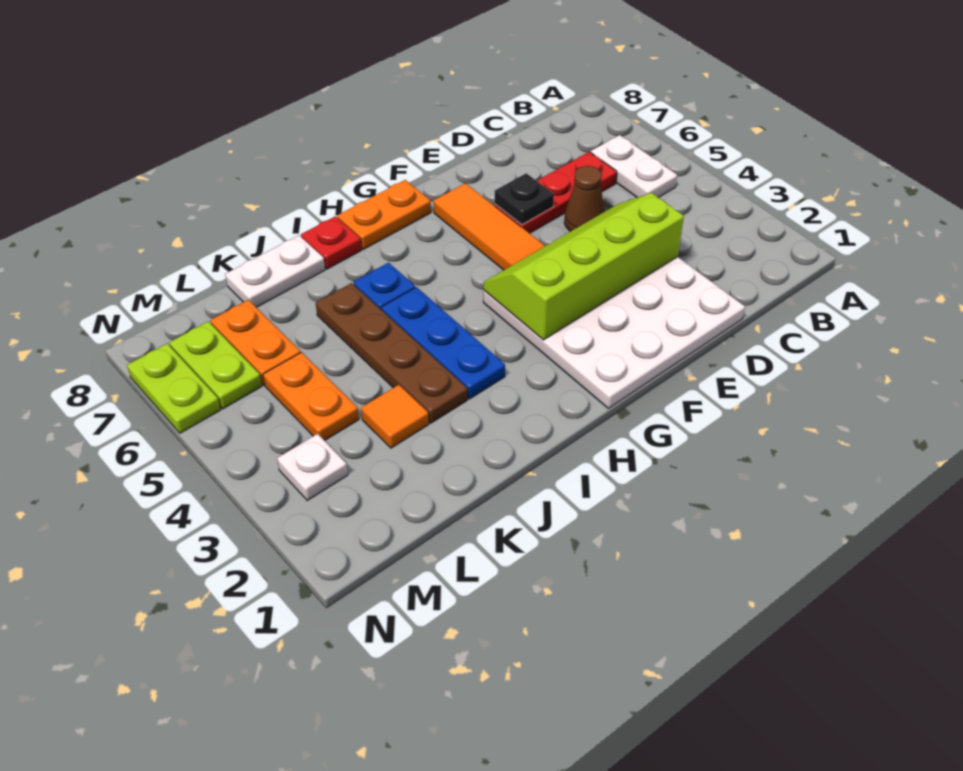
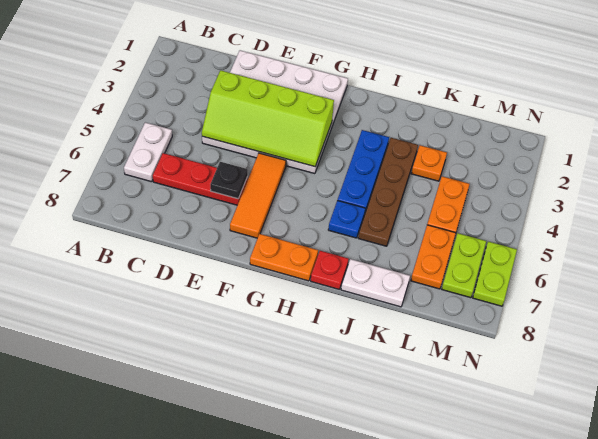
brown cone D5 level 1 -> none
orange tile K3 level 1 -> orange plate K3 level 1
white plate M3 level 1 -> none

